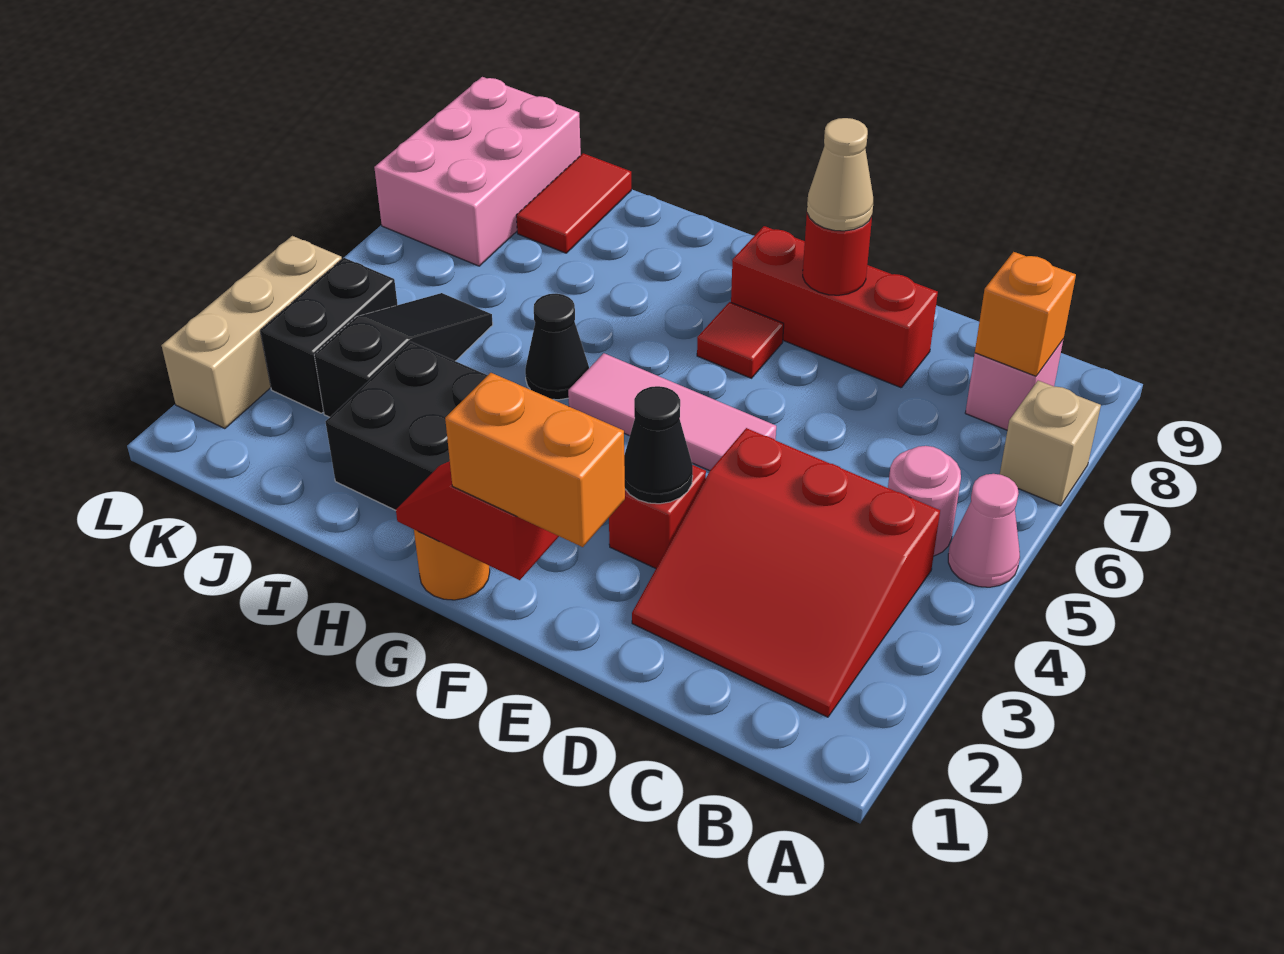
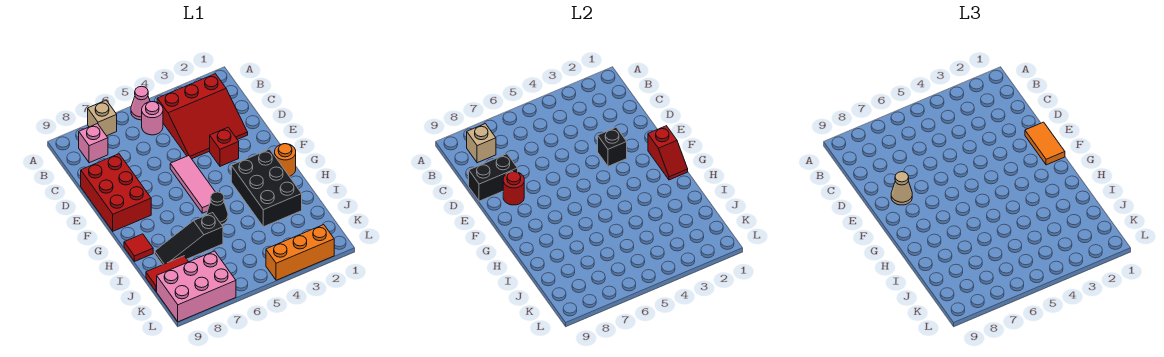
red slope B2:D4 level 1 top 4 -> red slope B2:D4 level 1 top B
orange brick B8 level 2 -> tan brick B8 level 2
red brick D8:F8 level 1 -> red brick D8:F9 level 1
orange brick E1:F1 level 3 -> orange tile E1:F1 level 3
black cone E3 level 2 -> black brick E3 level 2
red tile F7 level 1 -> red tile H9 level 1
black slope J3:J5 level 1 top 3 -> black slope I6:I8 level 1 top 6
black brick K3:K4 level 1 -> black brick D8:D9 level 2
tan brick L2:L4 level 1 -> orange brick L2:L4 level 1

